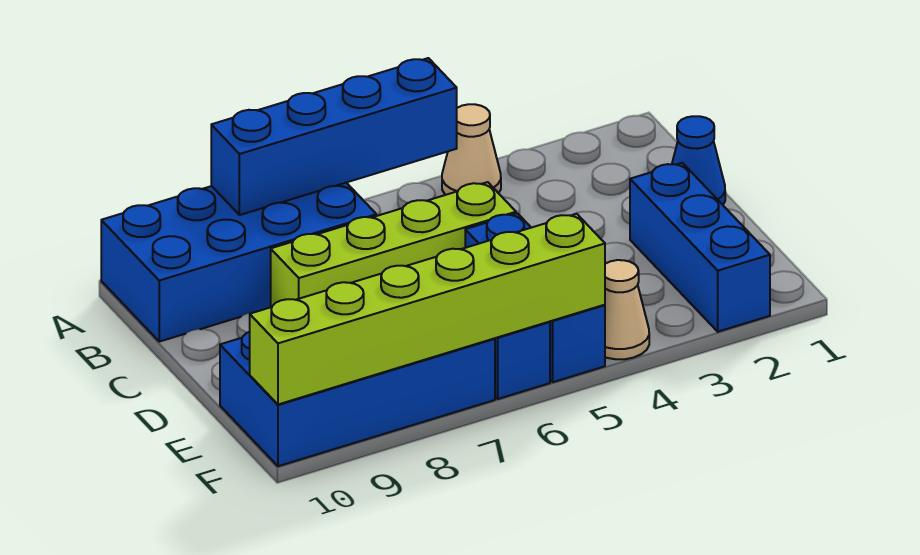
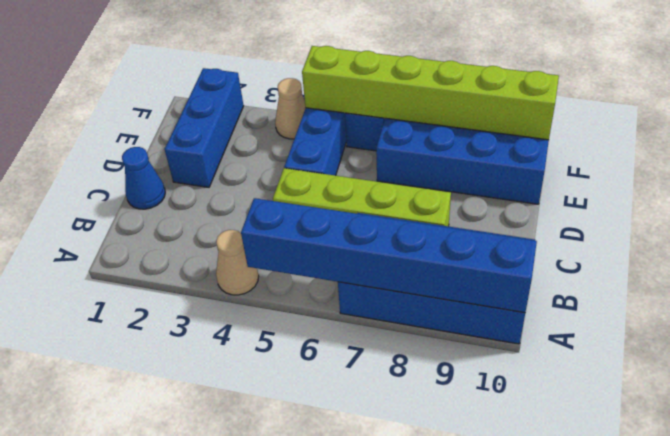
blue brick A5:A8 level 2 -> blue brick A5:A10 level 2

